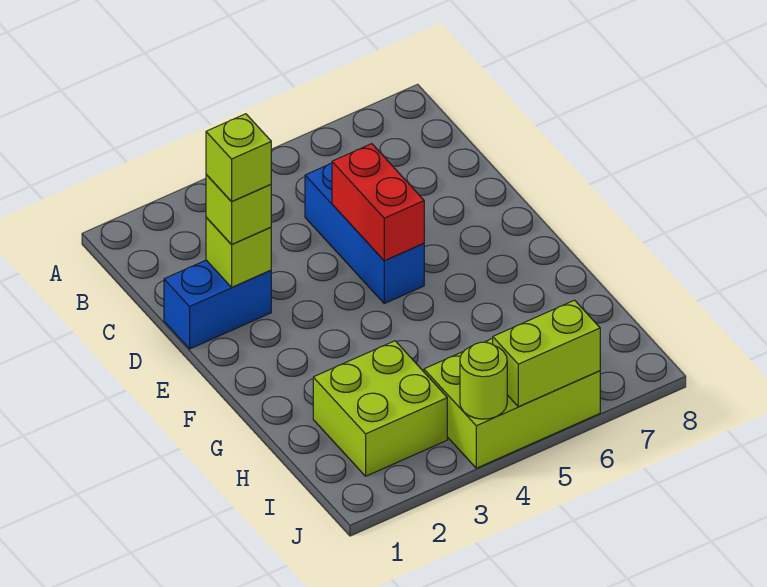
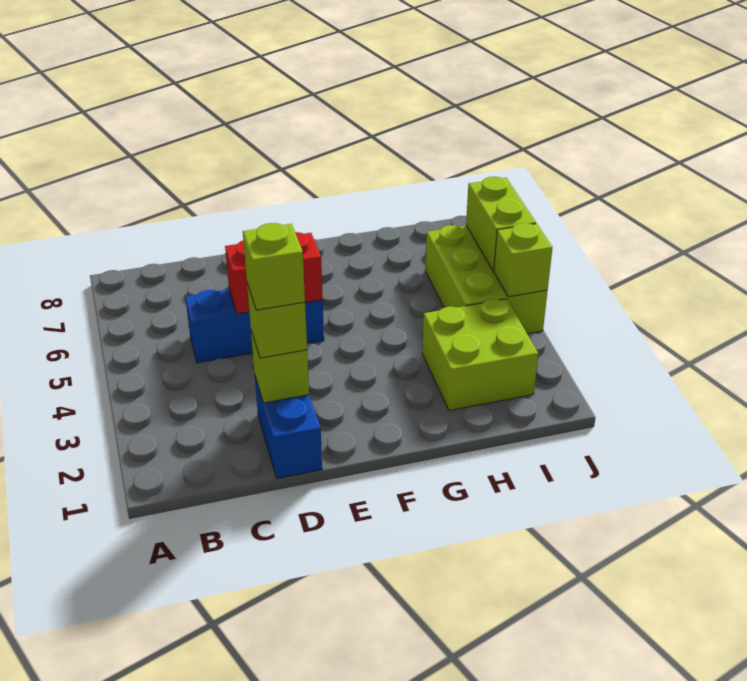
lime round brick J4 level 2 -> lime brick J4 level 2

